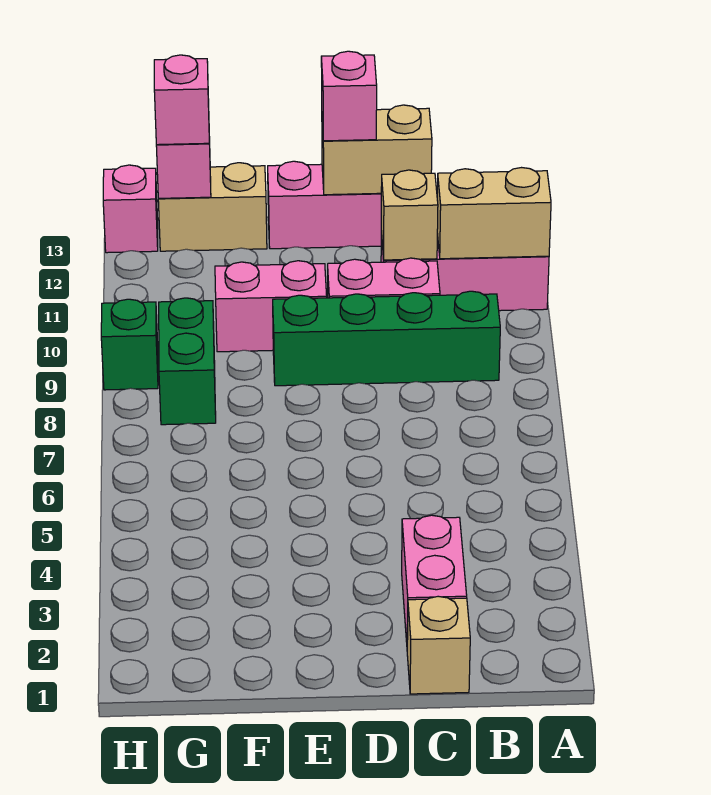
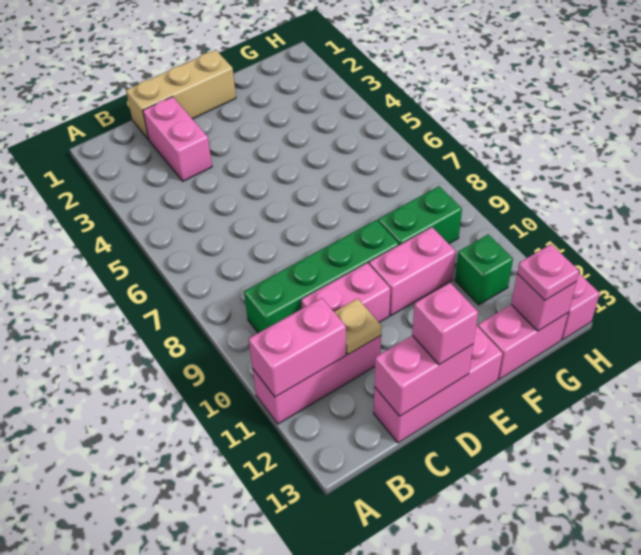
tan brick A11:B11 level 2 -> pink brick A11:B11 level 2
tan brick C1 level 1 -> tan brick C1:E1 level 1
tan brick C11 level 2 -> tan plate C11 level 2
tan brick C13:D13 level 2 -> pink brick C13:D13 level 2
tan brick F13:G13 level 1 -> pink brick F13:G13 level 1
green brick G8:G9 level 1 -> green brick F9:G9 level 1
pink brick G13 level 3 -> pink plate G13 level 3
green brick H9 level 1 -> green brick G11 level 1

